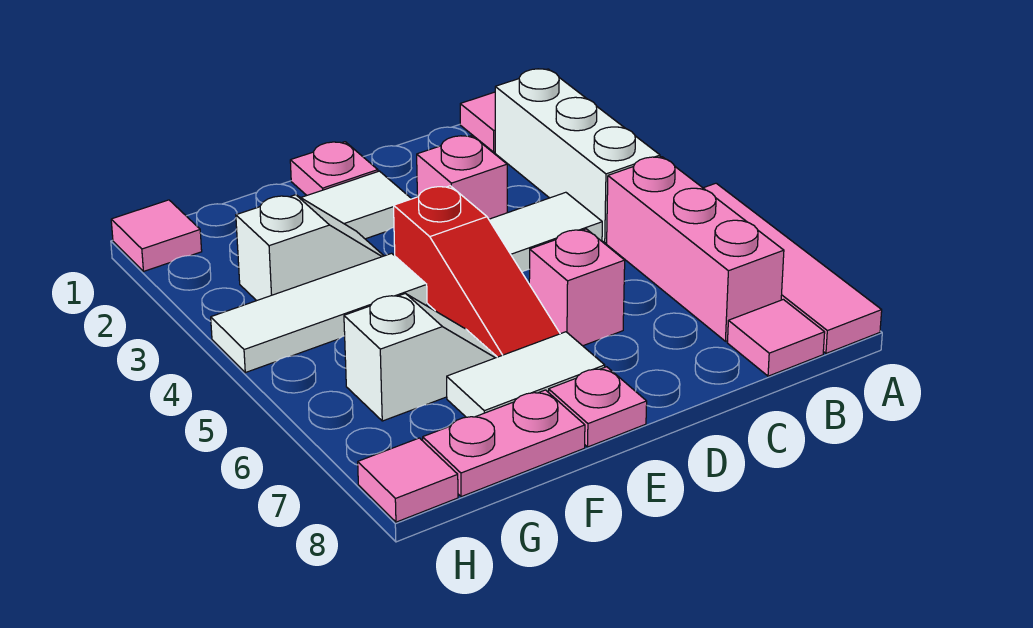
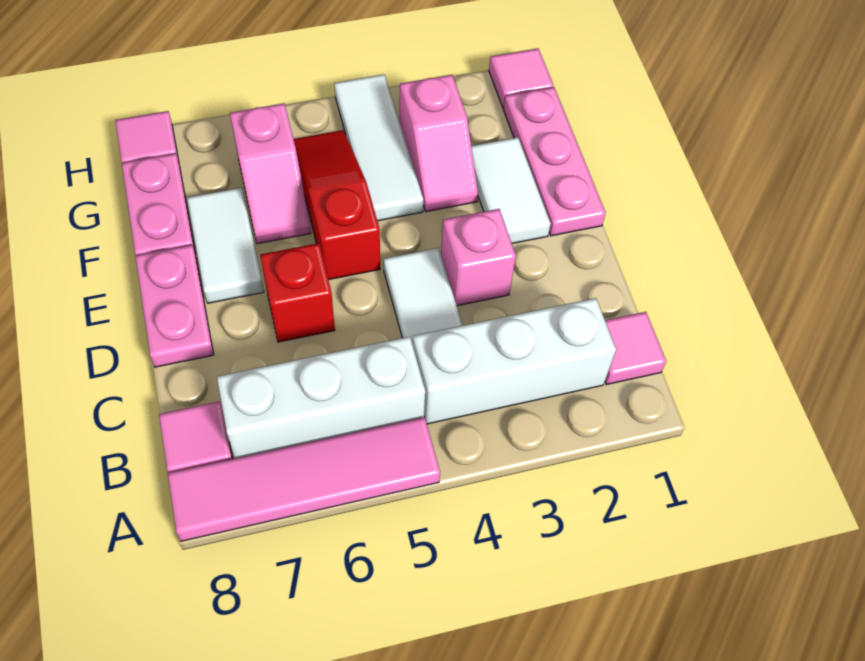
pink brick B5:B7 level 1 -> white brick B5:B7 level 1
pink brick D6 level 1 -> red brick D6 level 1
pink plate E1 level 1 -> pink plate E1:G1 level 1
red slope E4:E6 level 1 top 4 -> red slope E5:G5 level 1 top E
pink plate E8 level 1 -> pink plate D8:E8 level 1
white slope F3:G3 level 1 top G -> pink slope F3:G3 level 1 top G
white slope F6:G6 level 1 top G -> pink slope F6:G6 level 1 top G

